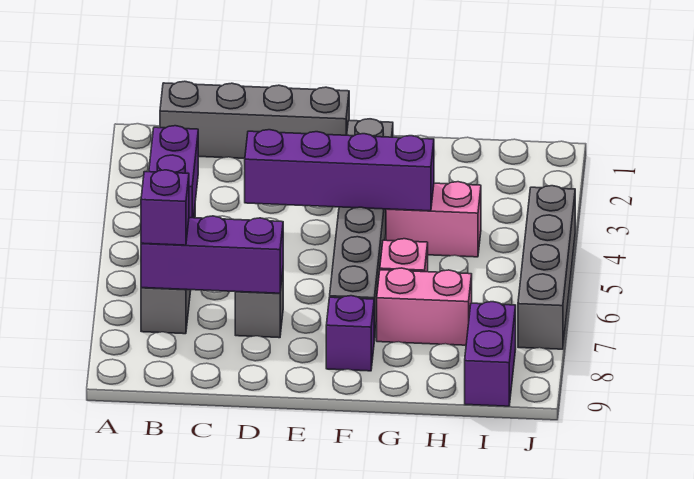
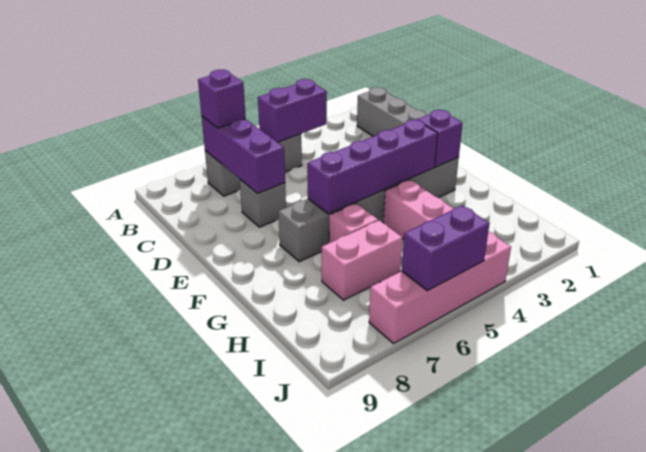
purple brick D4:G4 level 2 -> purple brick F3:F6 level 2
purple brick F8 level 1 -> purple brick F2 level 2
pink brick G7:H7 level 1 -> pink brick H6:H7 level 1
purple brick I8:I9 level 1 -> purple brick J5:J6 level 2
grey brick J4:J7 level 1 -> pink brick J4:J7 level 1

